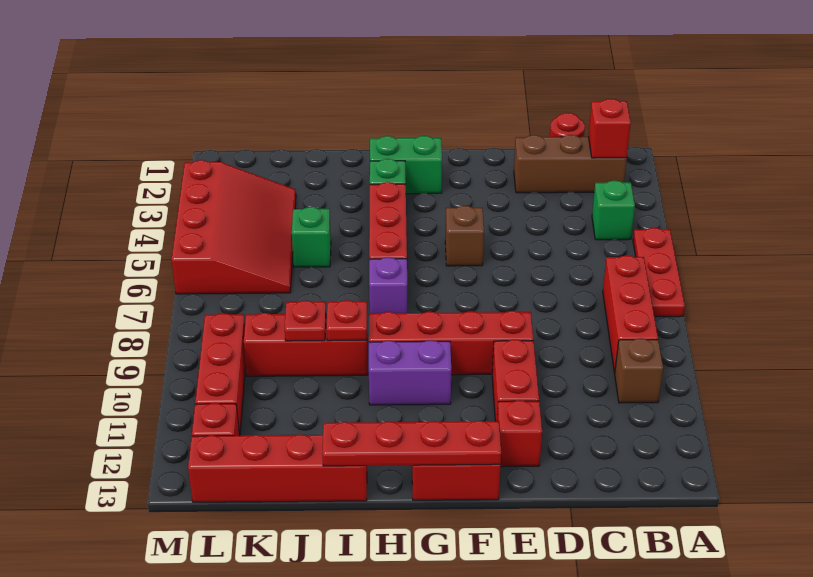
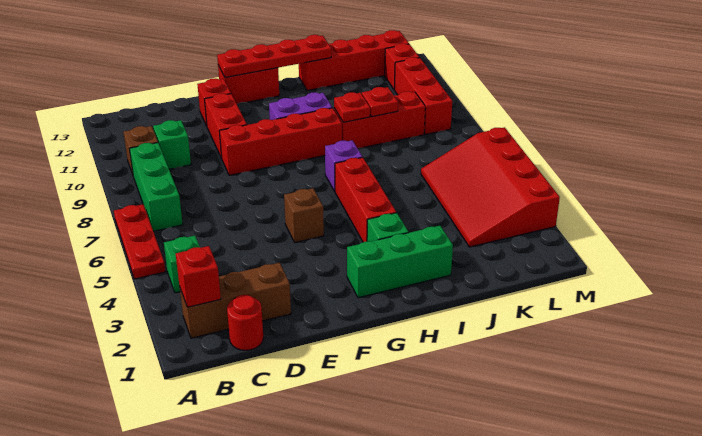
red brick B7:B9 level 1 -> green brick B7:B9 level 1
green brick G2:H2 level 1 -> green brick G2:I2 level 1
green brick J5 level 1 -> green brick C10 level 1

